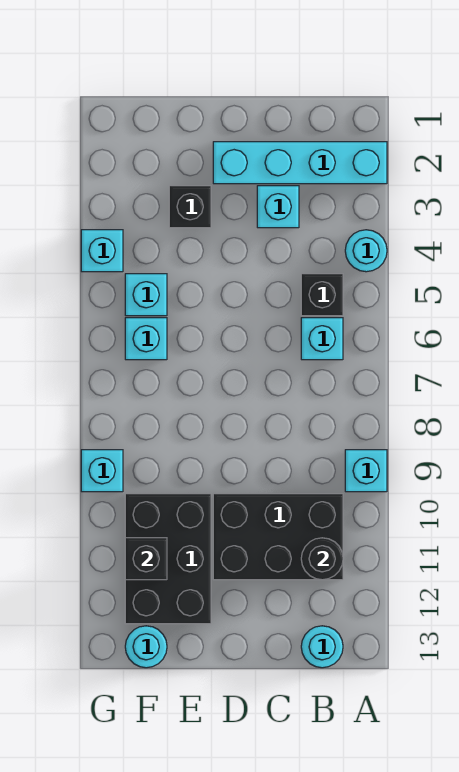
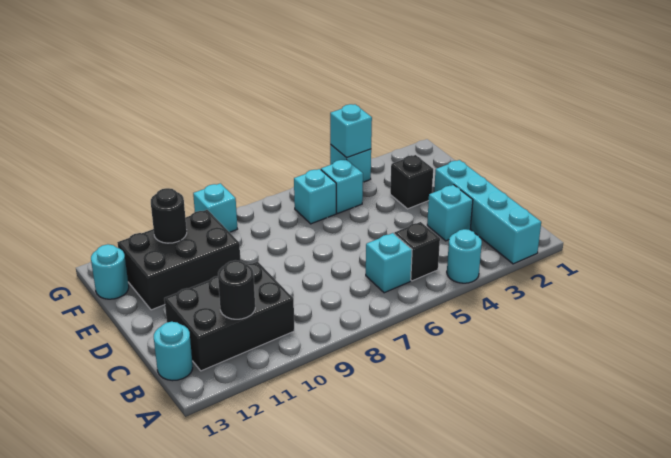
cyan brick A9 level 1 -> cyan brick G4 level 2
black brick B10:D11 level 1 -> black brick B10:C12 level 1
black brick F11 level 2 -> black round brick F11 level 2

